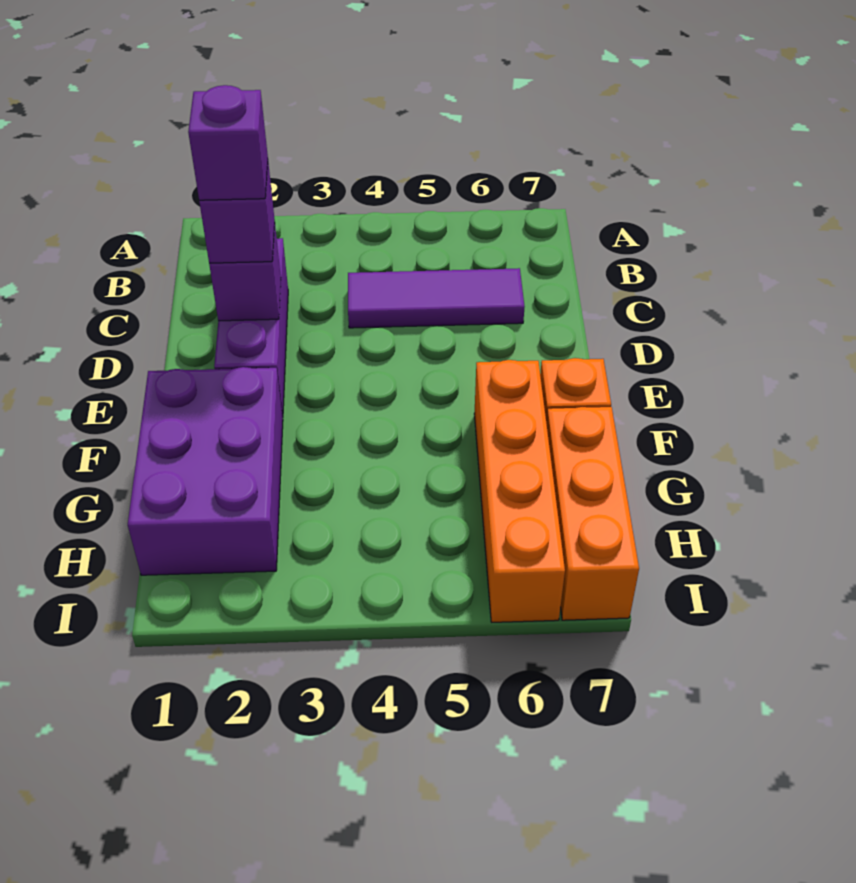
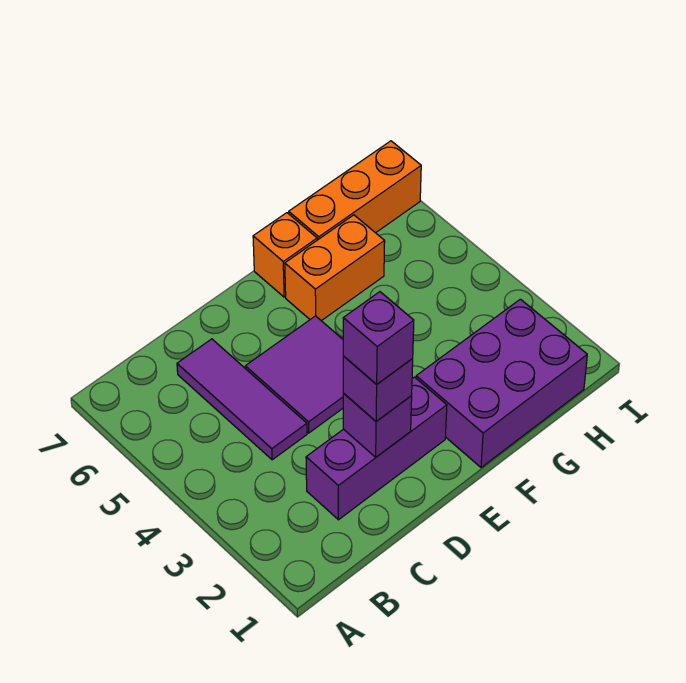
none -> purple tile D4:E5 level 1
orange brick F6:I6 level 1 -> orange brick F6:G6 level 1

